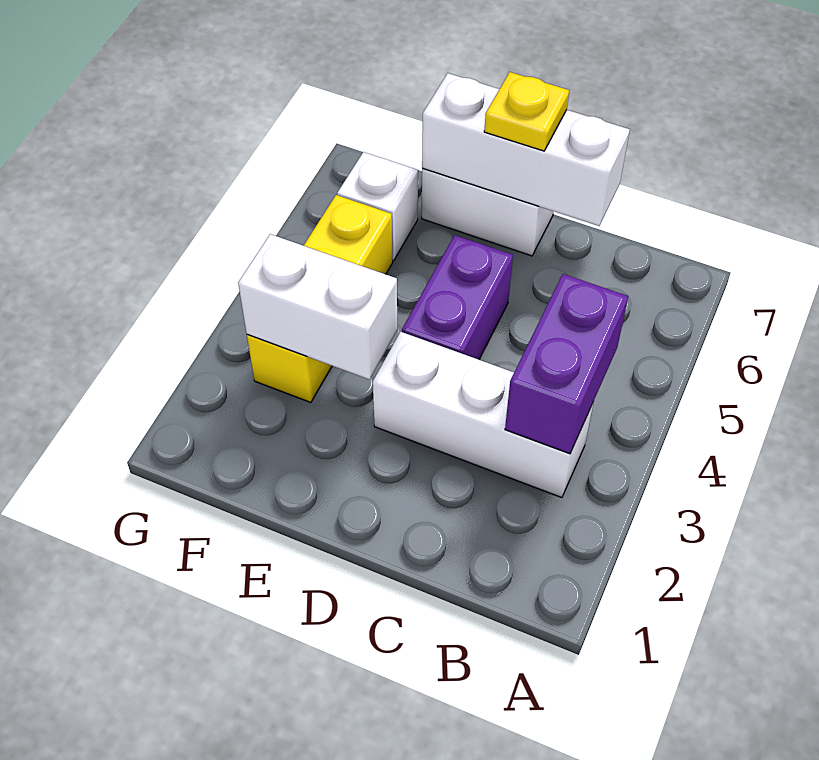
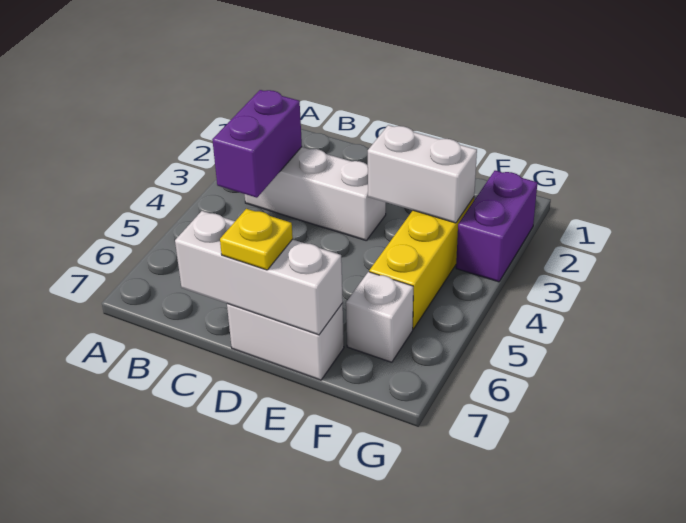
purple brick D4:D5 level 1 -> purple brick G2:G3 level 1

